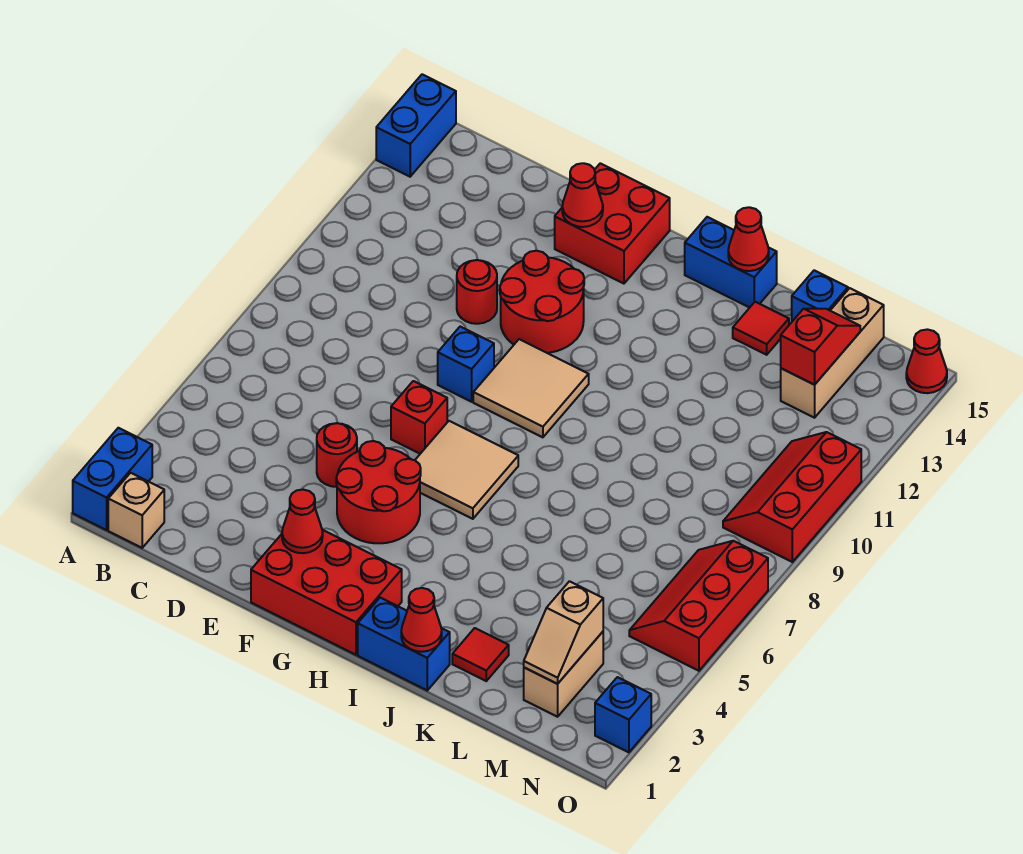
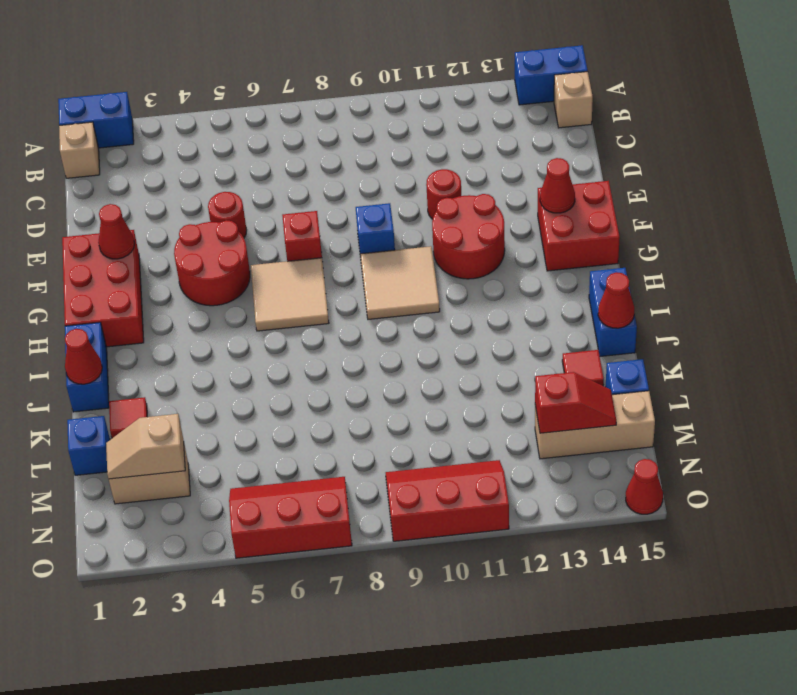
none -> tan brick B15 level 1
blue brick O2 level 1 -> blue brick L1 level 1

